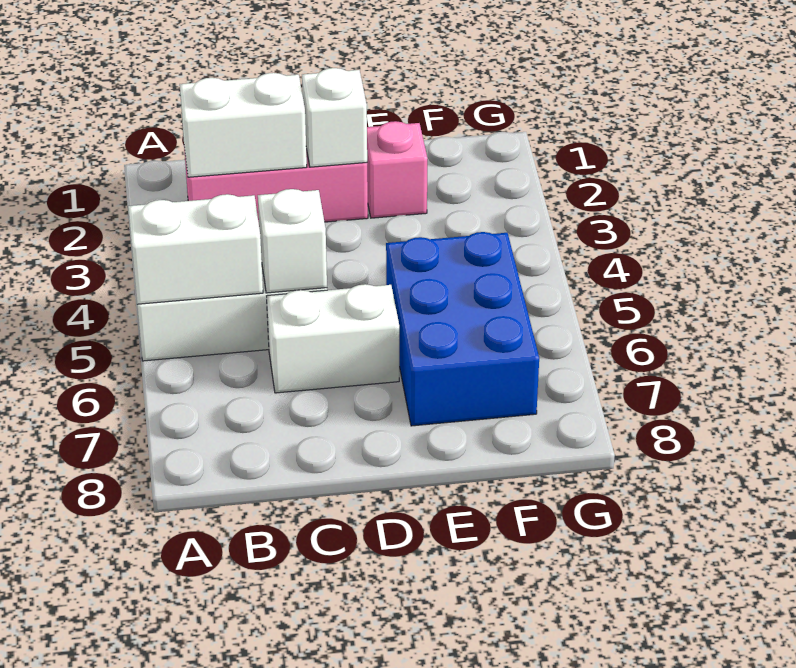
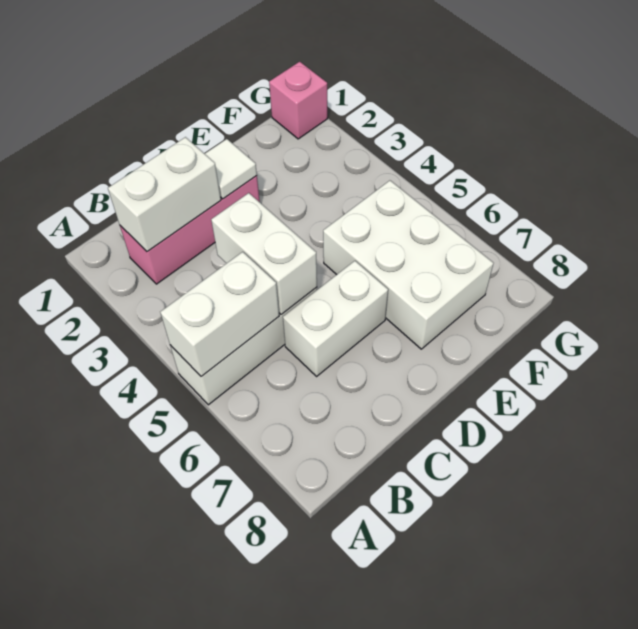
white brick C5 level 2 -> white brick C4:C5 level 2
white brick D2 level 2 -> white tile D2 level 2
pink brick E2 level 1 -> pink brick G1 level 1
blue brick E5:F7 level 1 -> white brick E5:F7 level 1

